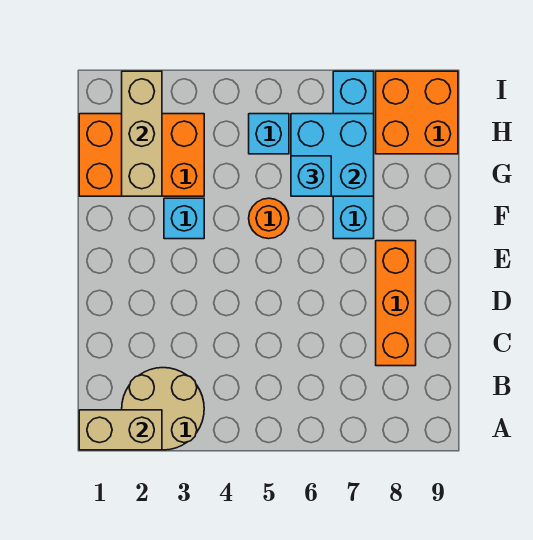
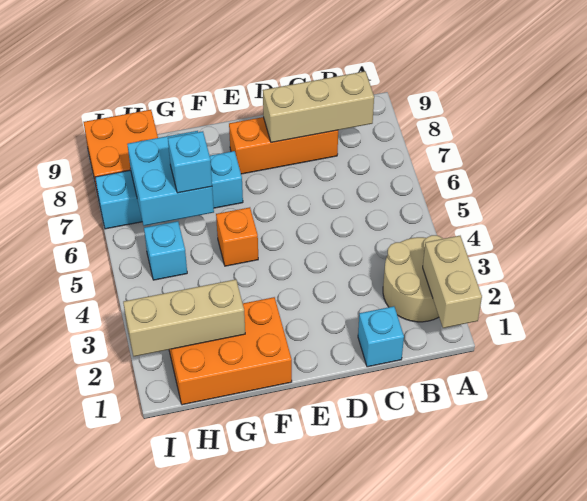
none -> tan brick B8:D8 level 2
cyan brick F3 level 1 -> cyan brick C1 level 1
orange round brick F5 level 1 -> orange brick F5 level 1
orange brick G1:H3 level 1 -> orange brick F1:H2 level 1

